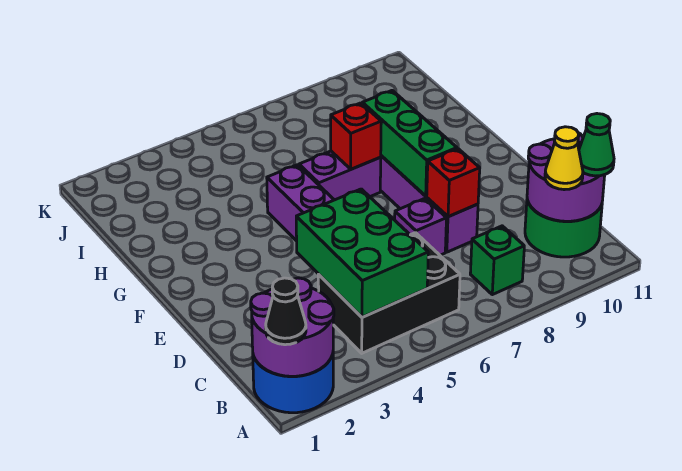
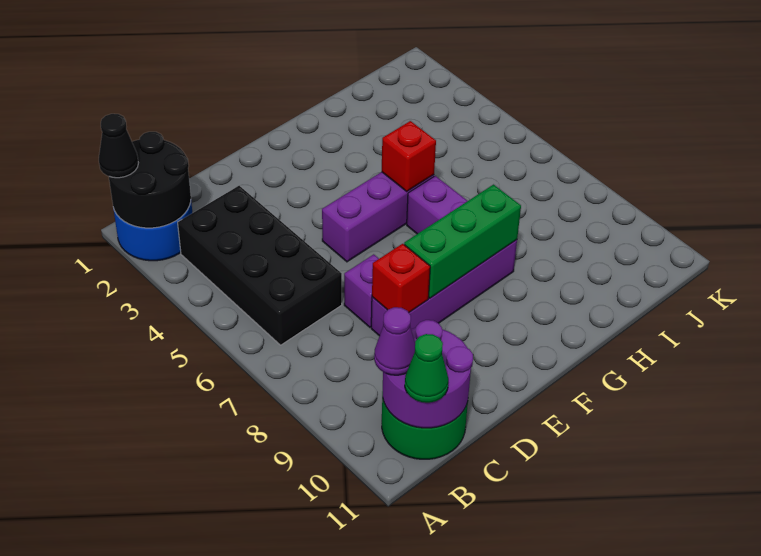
purple round brick A1:B2 level 2 -> black round brick A1:B2 level 2
black brick B4:C6 level 1 -> black brick B3:C6 level 1
green brick B4:D5 level 2 -> none
green brick B8 level 1 -> none
yellow cone B10 level 3 -> purple cone B10 level 3
red brick G7 level 2 -> red brick G5 level 2

